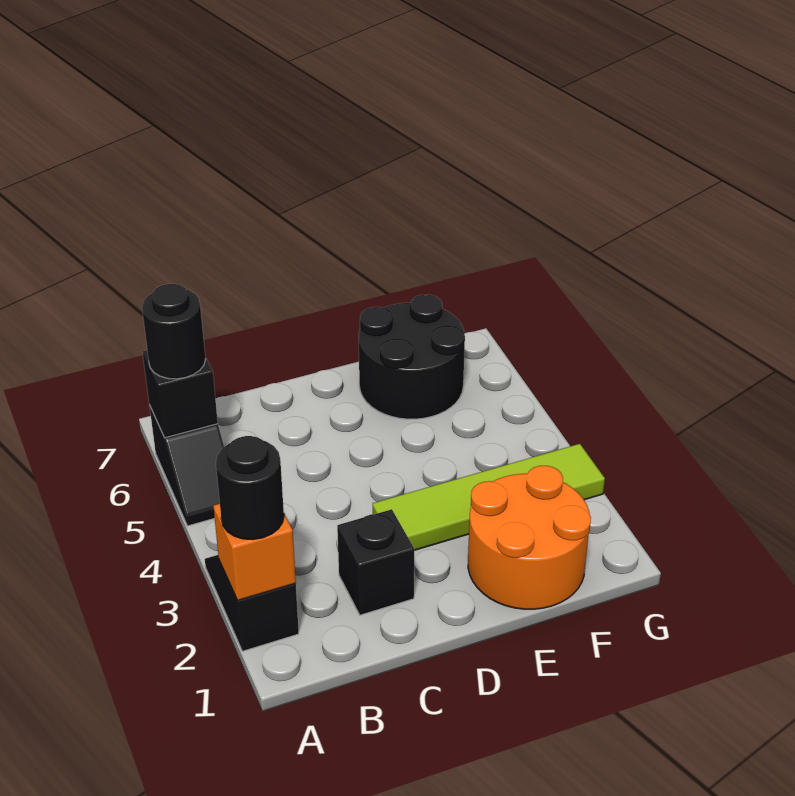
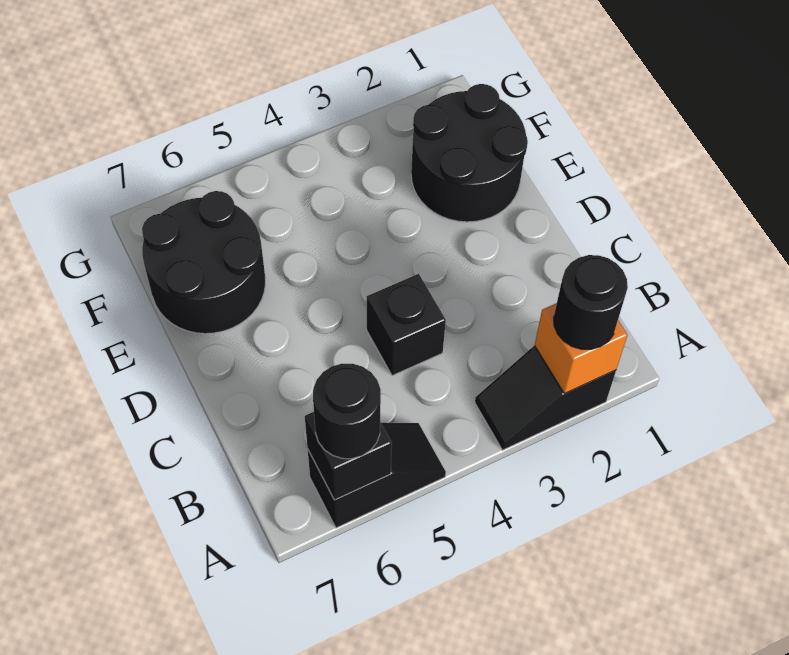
black brick C2 level 1 -> black brick C4 level 1
lime tile D3:G3 level 1 -> none
orange round brick E1:F2 level 1 -> black round brick E1:F2 level 1

